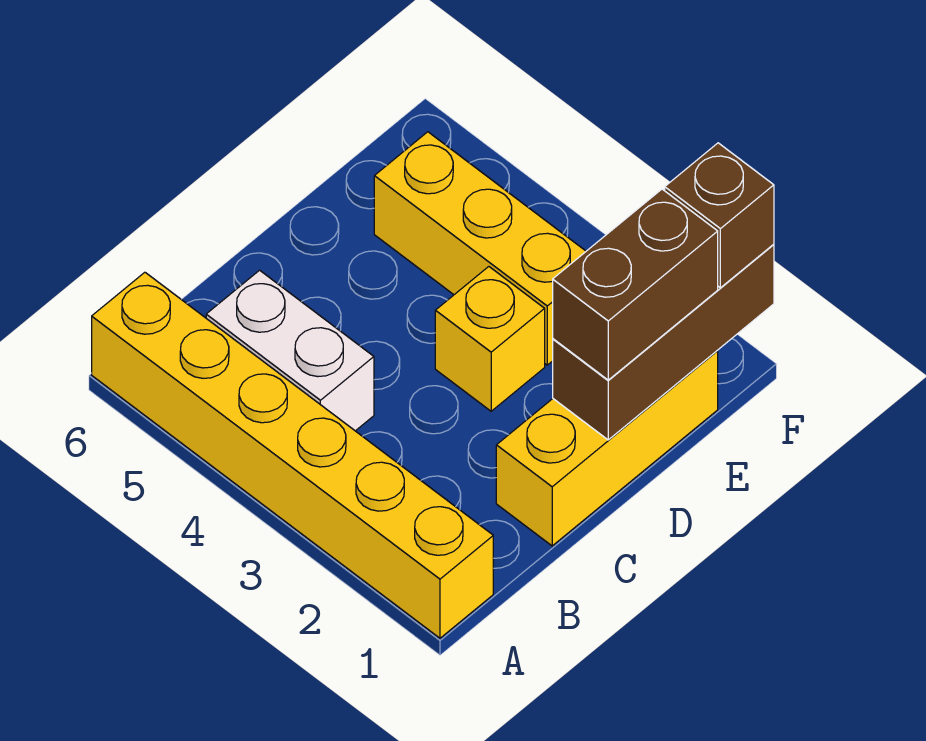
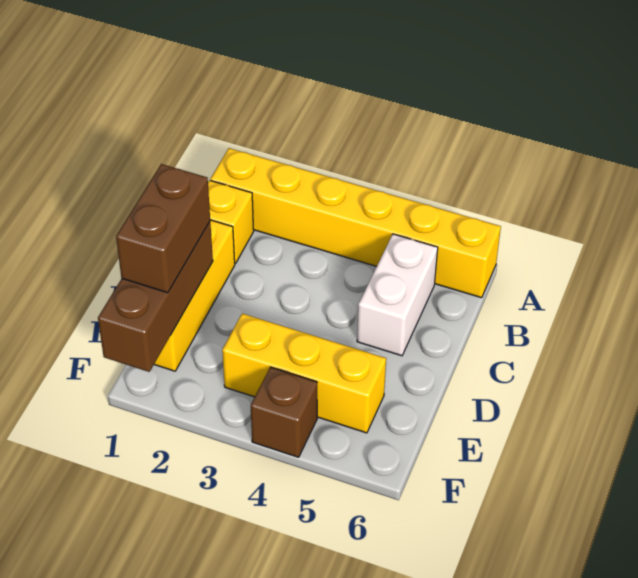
white brick B4:B5 level 1 -> white brick B5:C5 level 1
yellow brick D3 level 1 -> yellow brick B1 level 1
brown brick F1 level 3 -> brown brick F4 level 1

